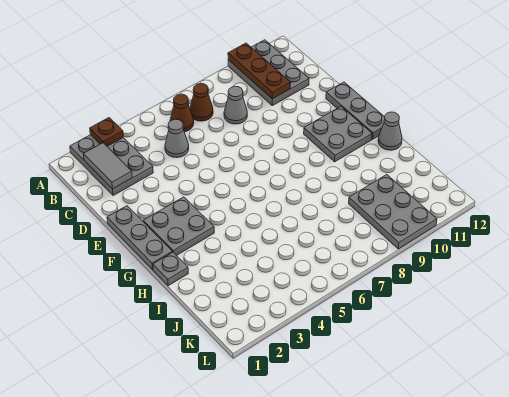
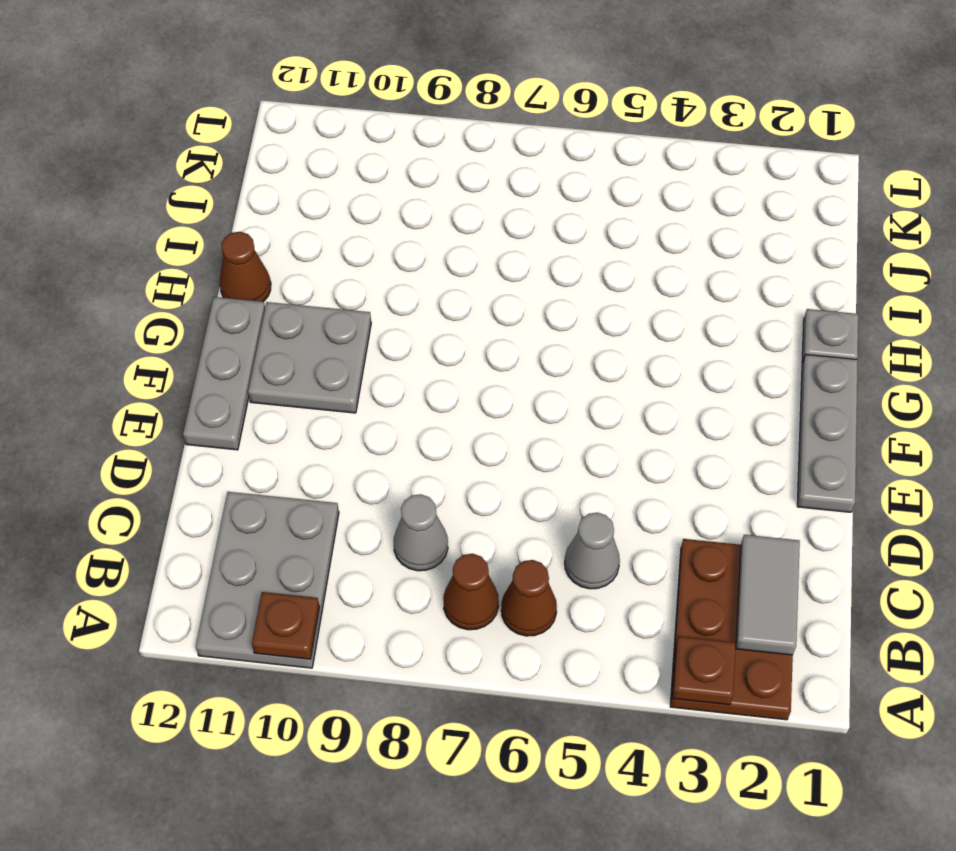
grey plate A2:C3 level 1 -> brown plate A2:C3 level 1
brown plate A10:C10 level 2 -> brown plate A10 level 2
grey plate F2:G3 level 1 -> none
grey cone H12 level 1 -> brown cone H12 level 1
grey plate J9:L10 level 1 -> none

